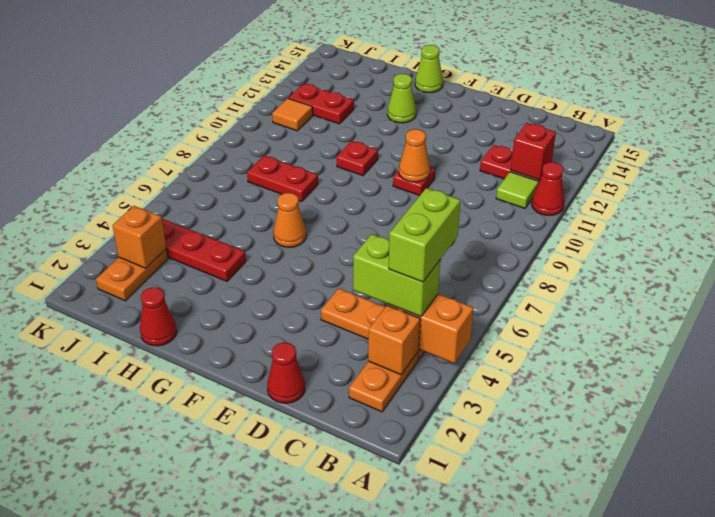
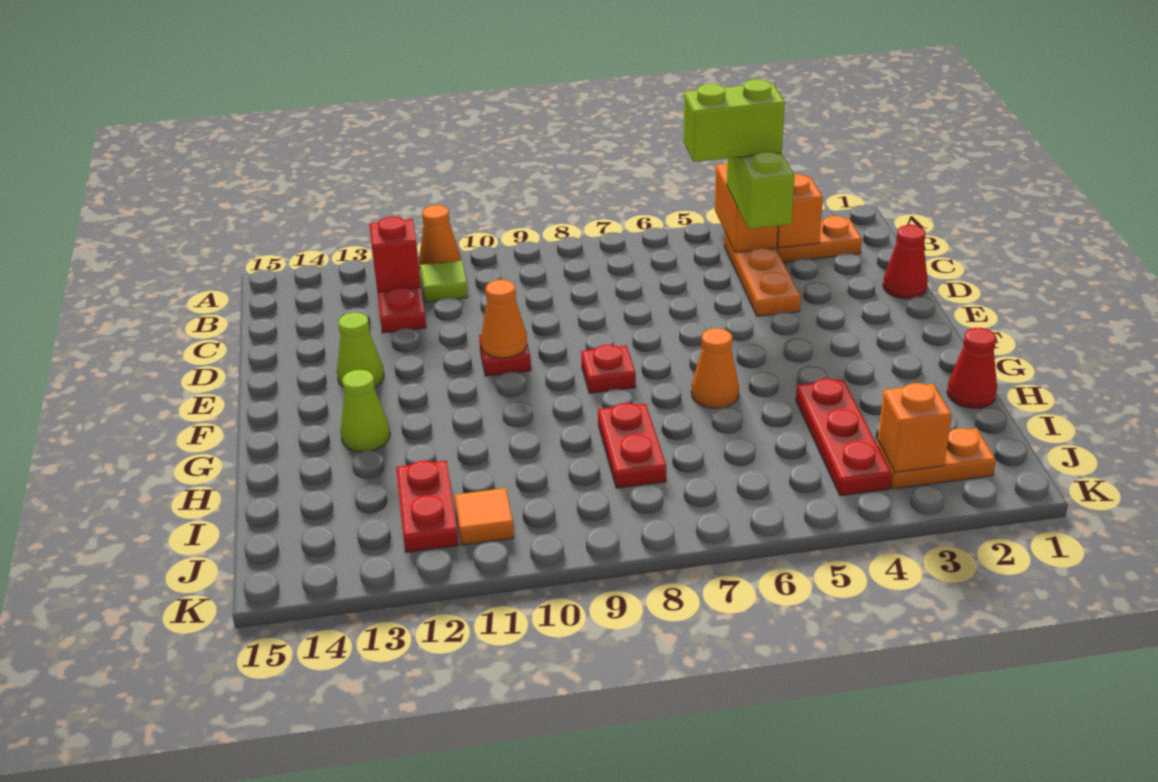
red cone A11 level 1 -> orange cone A11 level 1
red plate G10 level 1 -> red plate F8 level 1
lime cone G15 level 1 -> lime cone E13 level 1

